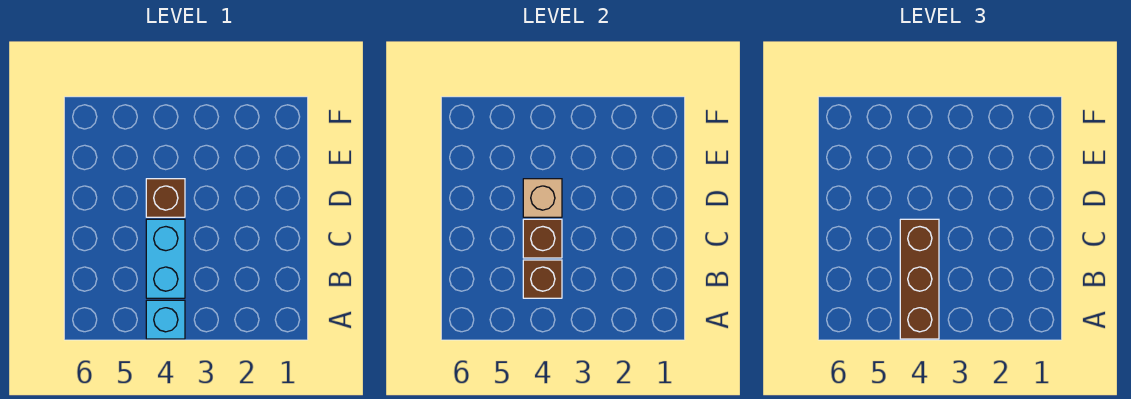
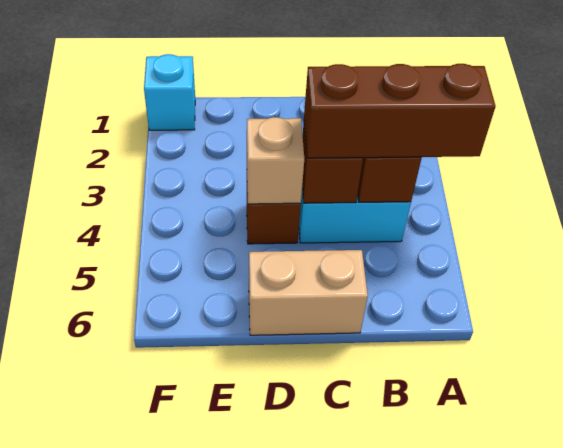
cyan brick A4 level 1 -> cyan brick F1 level 1
none -> tan brick C6:D6 level 1

